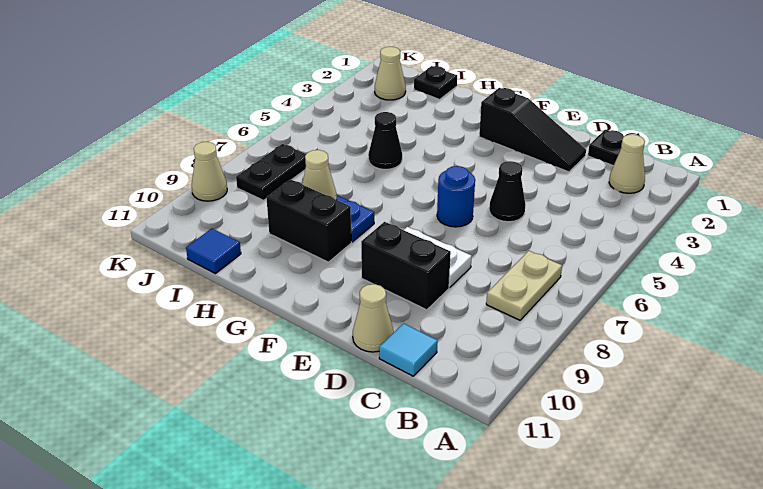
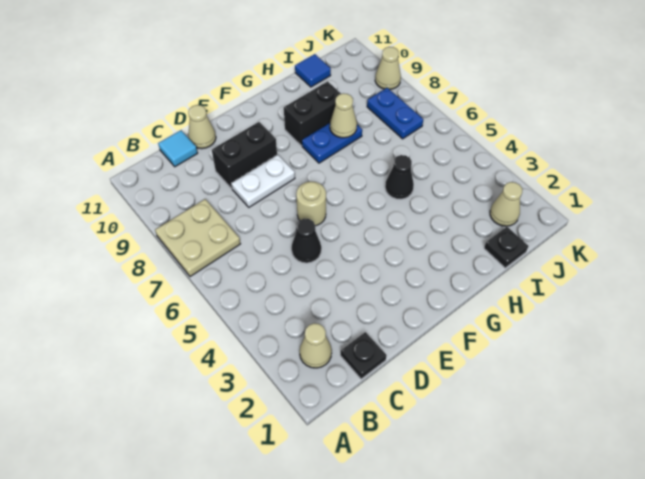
tan plate B7:B8 level 1 -> tan plate A7:B8 level 1
black slope D2:F2 level 1 top F -> none
blue round brick E6 level 1 -> tan round brick E6 level 1
black plate J7:J8 level 1 -> blue plate J7:J8 level 1

